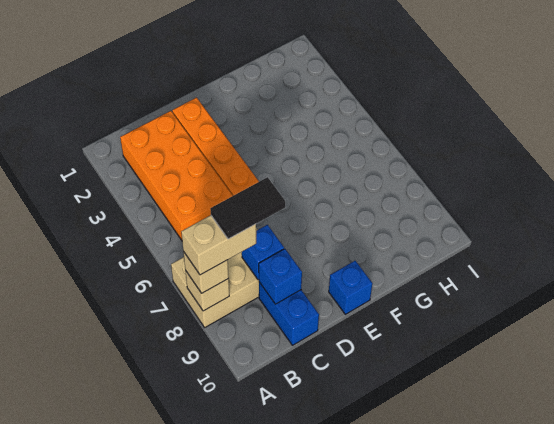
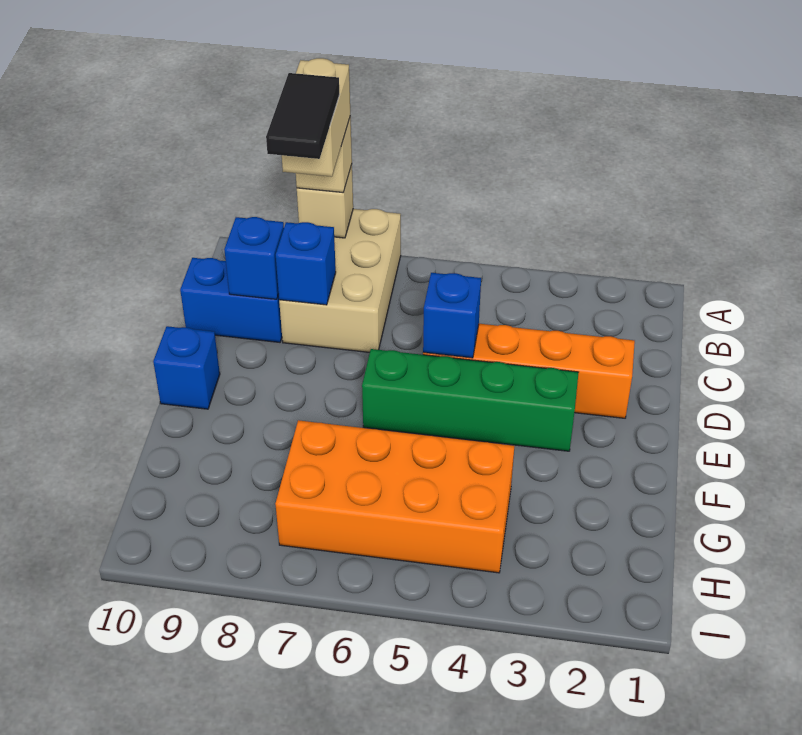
orange brick B2:C5 level 1 -> orange brick G4:H7 level 1
none -> blue brick D5 level 2
none -> green brick E3:E6 level 1

